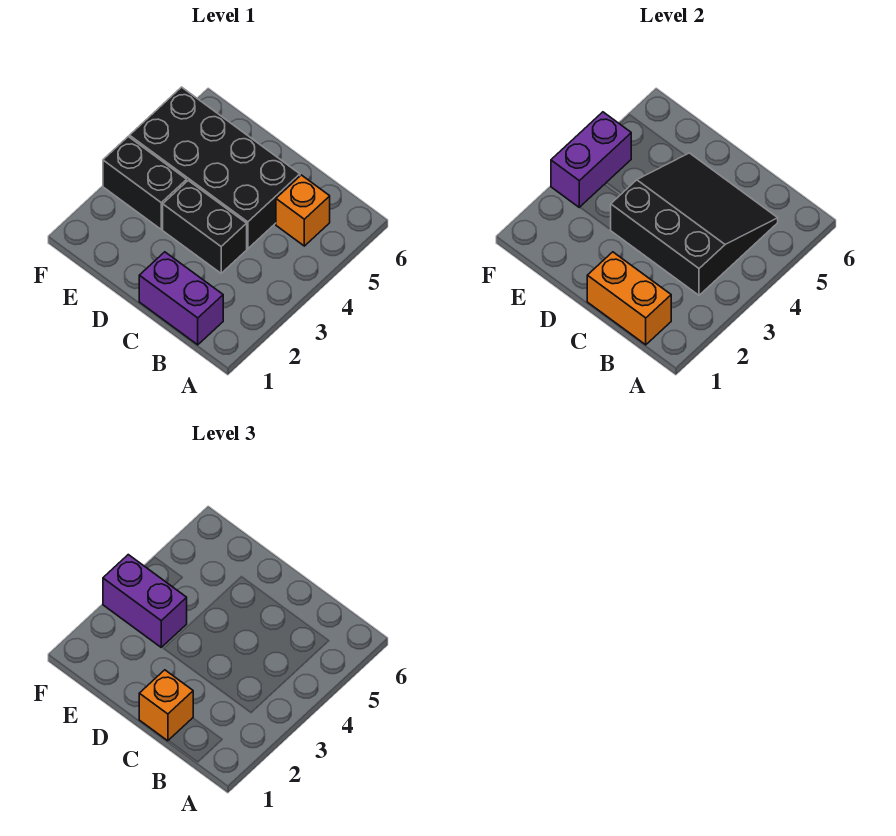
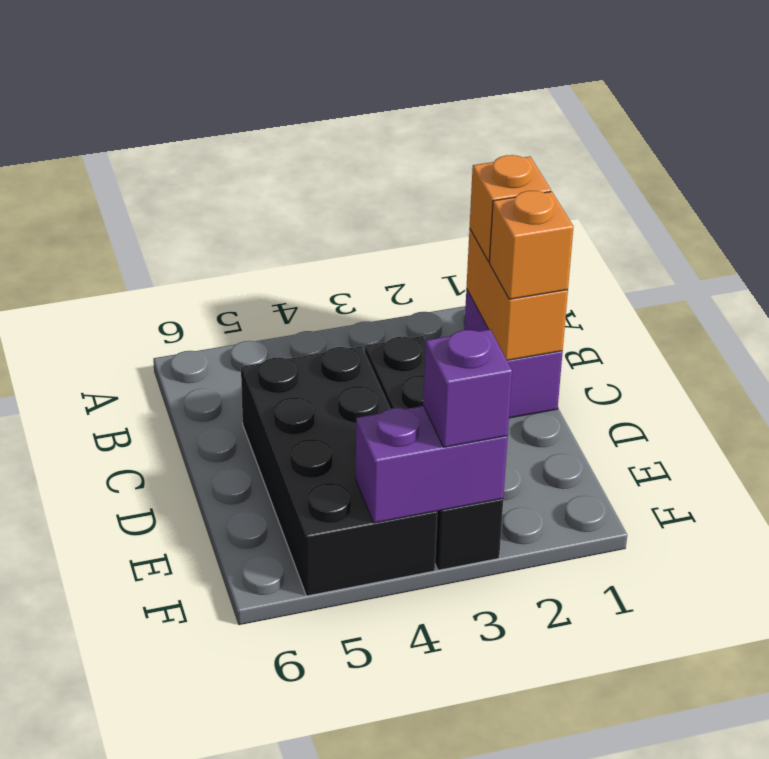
black slope B3:D5 level 2 top 3 -> none
orange brick B5 level 1 -> orange brick B1 level 3
purple brick E3:F3 level 3 -> purple brick F3 level 3

